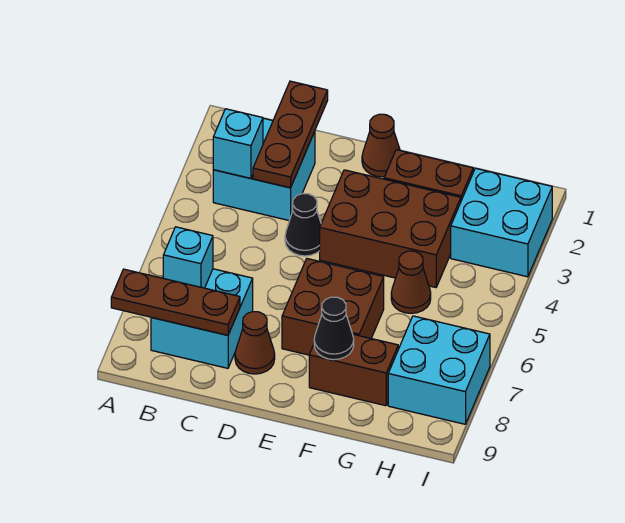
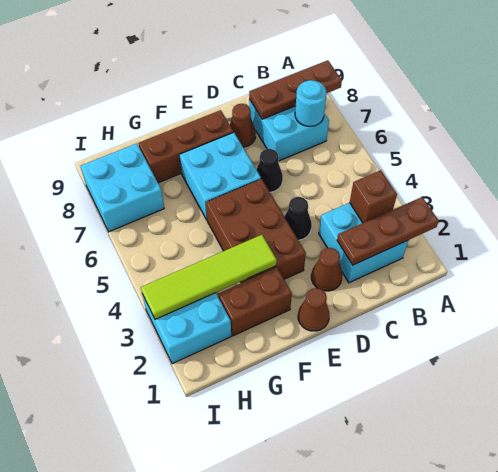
cyan brick B3 level 2 -> brown brick B3 level 2
cyan brick B7 level 2 -> cyan round brick B7 level 2
brown plate C1:C3 level 2 -> brown plate A2:C2 level 2
brown brick E3:G4 level 1 -> brown brick E3:F5 level 1
brown brick E6:F7 level 1 -> cyan brick E6:F7 level 1
none -> lime tile F3:I3 level 2
brown brick F8:G8 level 1 -> brown brick E8:G8 level 1
black cone F8 level 2 -> black cone D6 level 1
brown cone G5 level 1 -> brown cone D2 level 1

